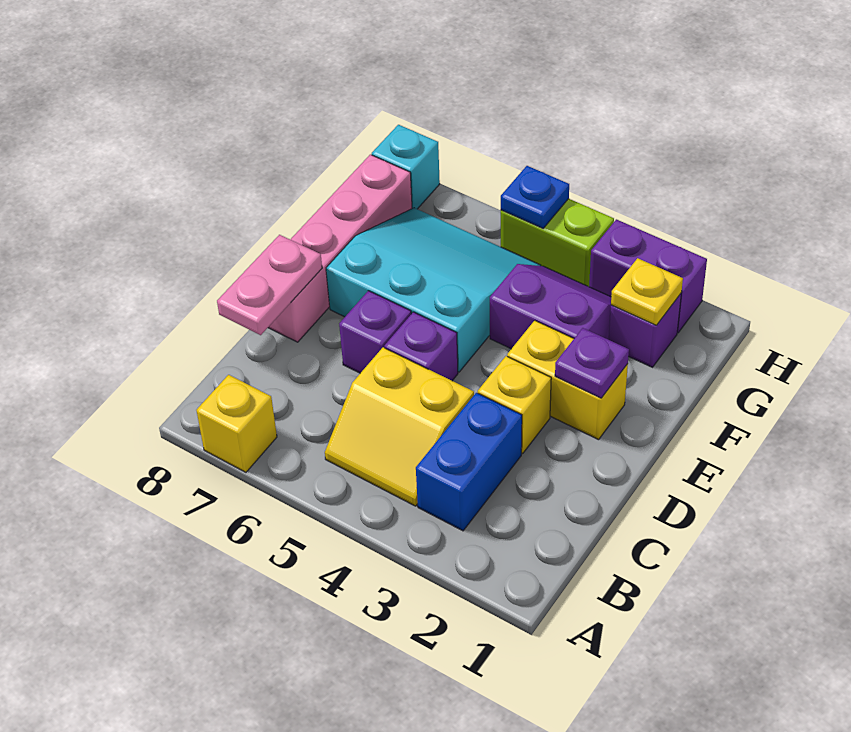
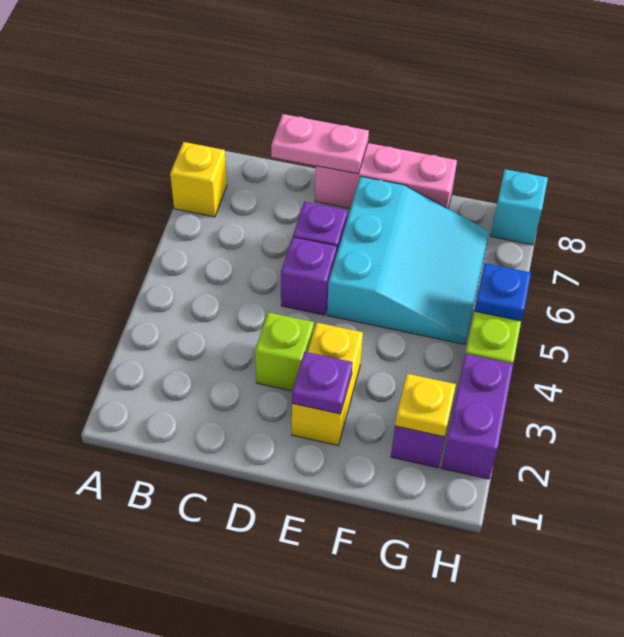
blue brick B3:C3 level 1 -> none
yellow slope B4:C5 level 1 top C -> none
yellow brick D3 level 1 -> lime brick D3 level 1
pink brick D8:G8 level 1 -> pink brick D8:F8 level 1
purple slope F3:G4 level 1 top F -> none

